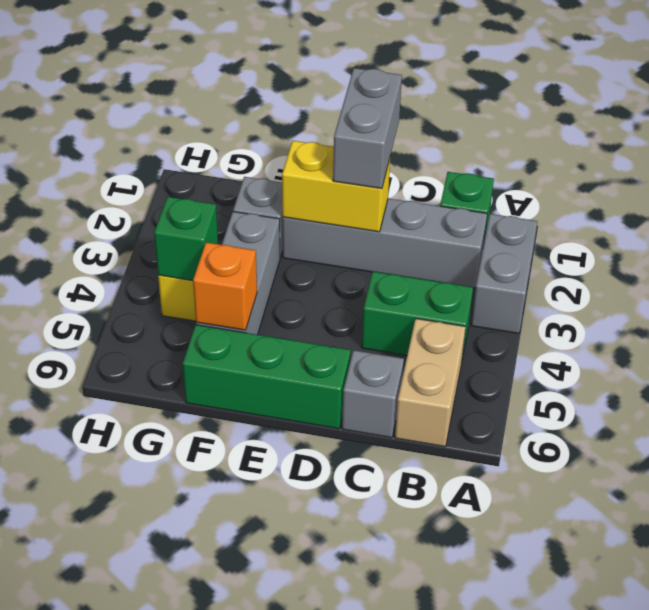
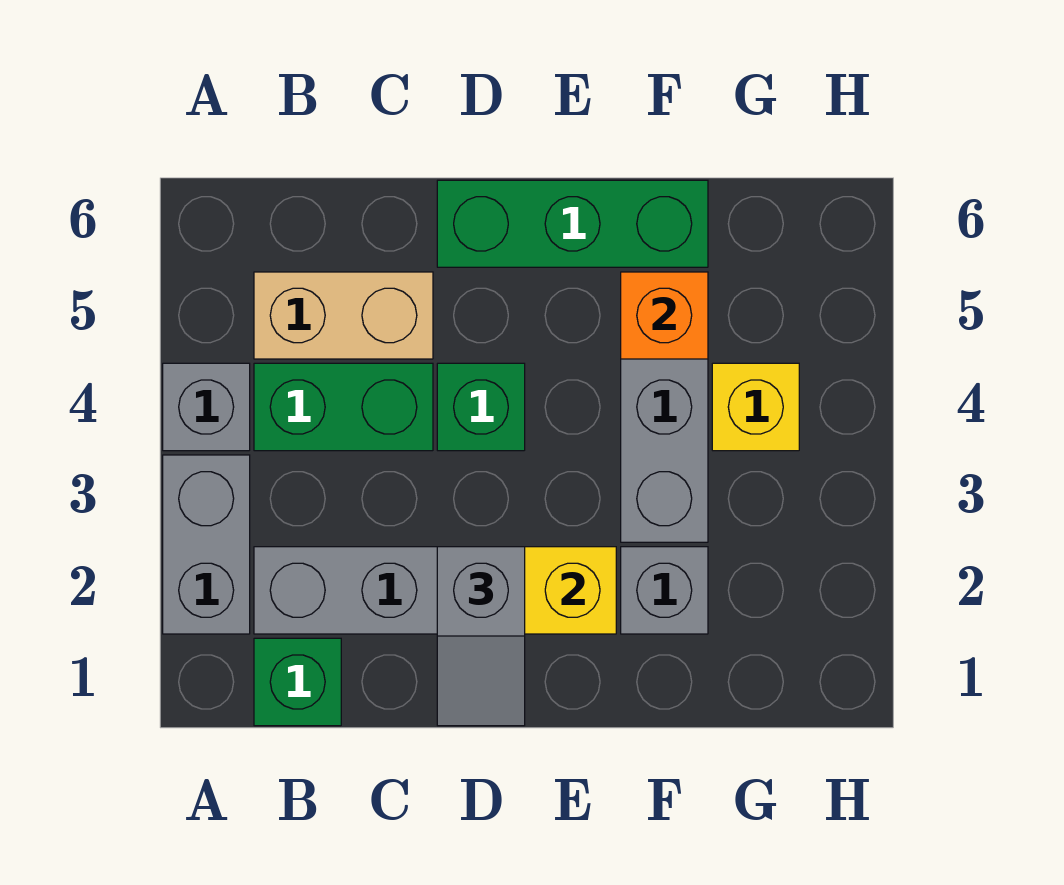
tan brick B5:B6 level 1 -> tan brick B5:C5 level 1
grey brick C6 level 1 -> grey brick A4 level 1
grey brick D1:D2 level 3 -> grey slope D1:D2 level 3 top 2
green brick G4 level 2 -> green brick D4 level 1

